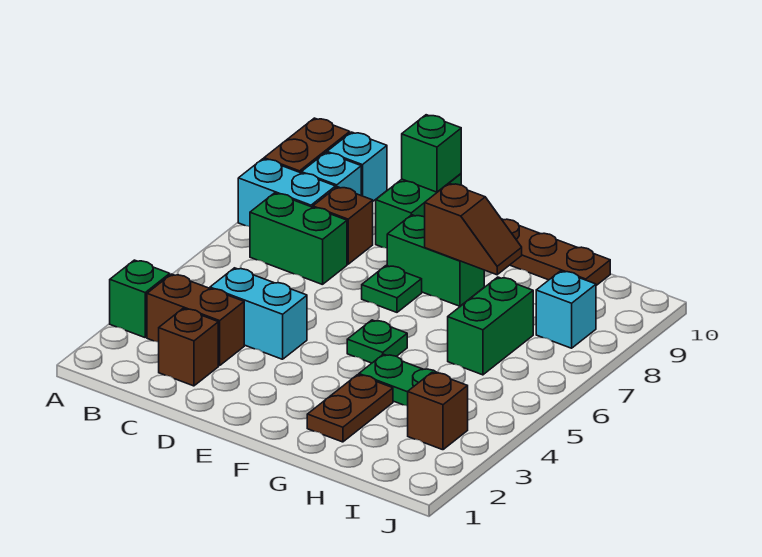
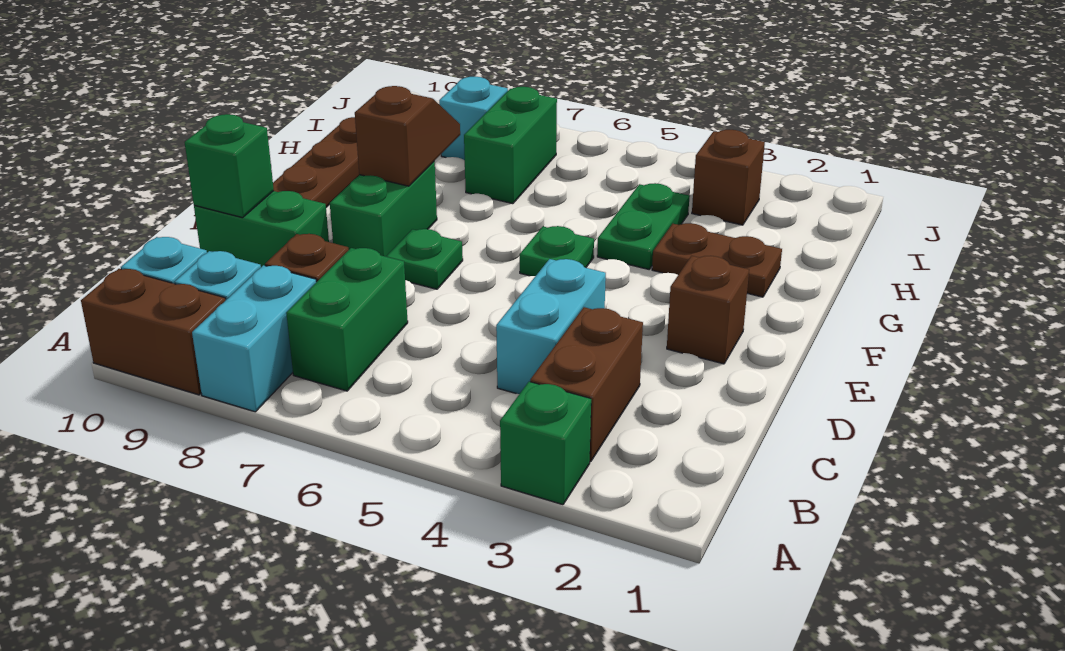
brown brick C2 level 1 -> brown brick E2 level 1
green brick H6:H7 level 1 -> green brick H7:I7 level 1

